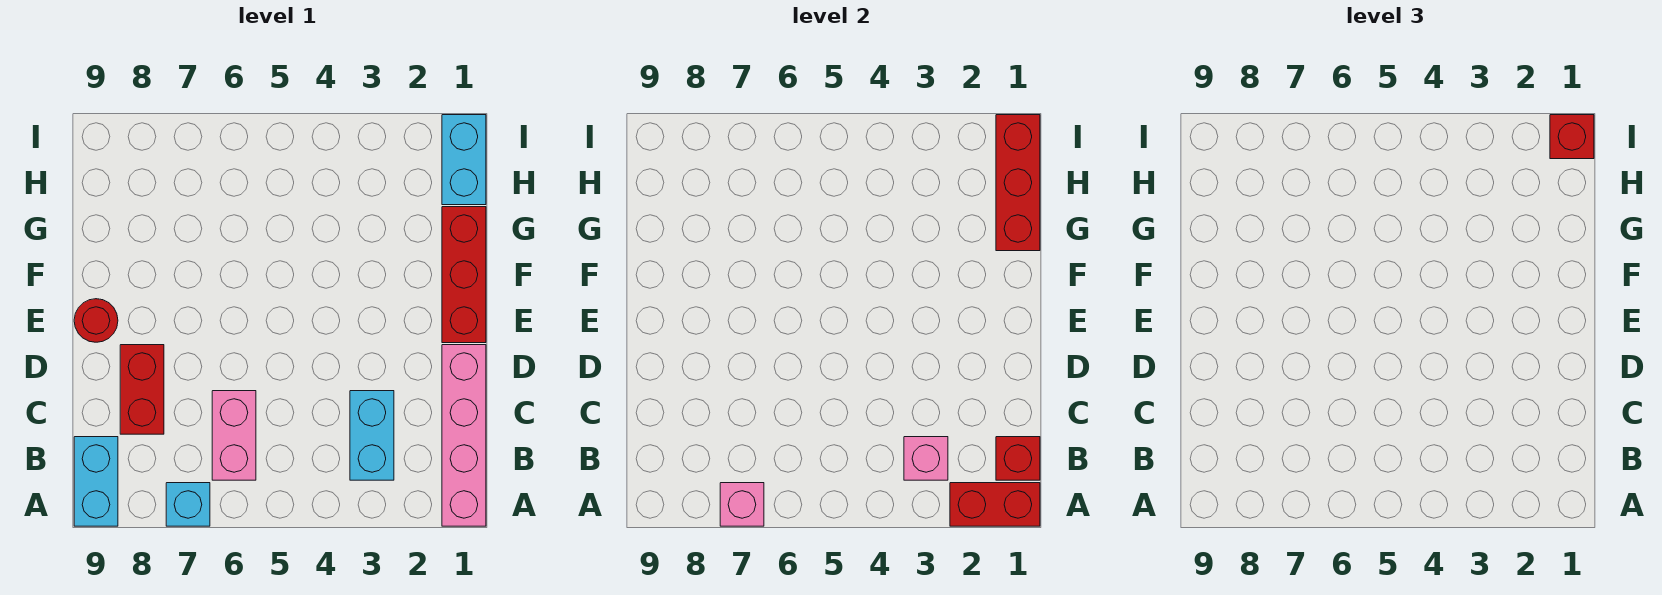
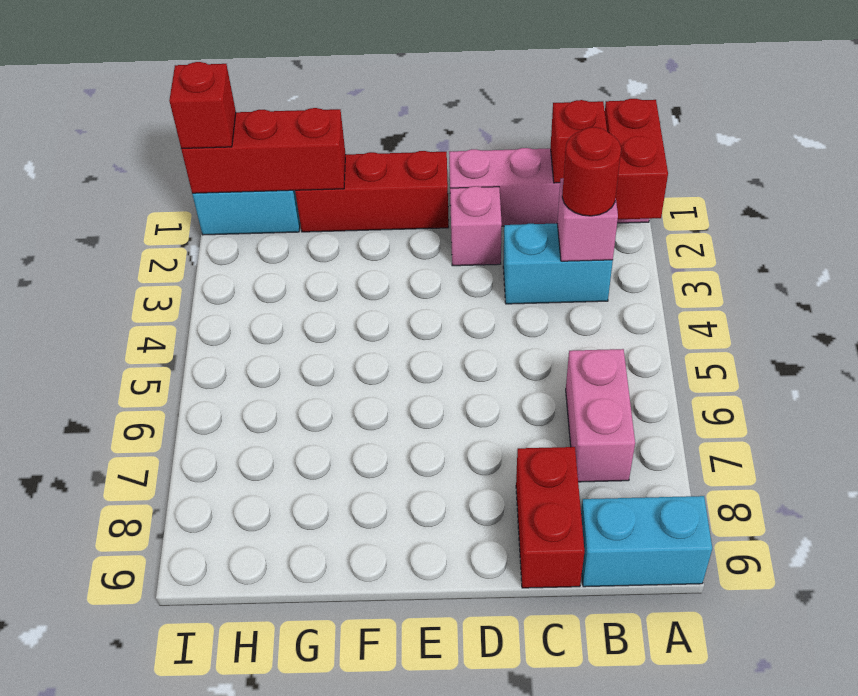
cyan brick A7 level 1 -> none
pink brick A7 level 2 -> pink brick D2 level 1
pink brick B6:C6 level 1 -> pink brick B6:B7 level 1
red brick C8:D8 level 1 -> red brick C8:C9 level 1
red round brick E9 level 1 -> red round brick B3 level 3

